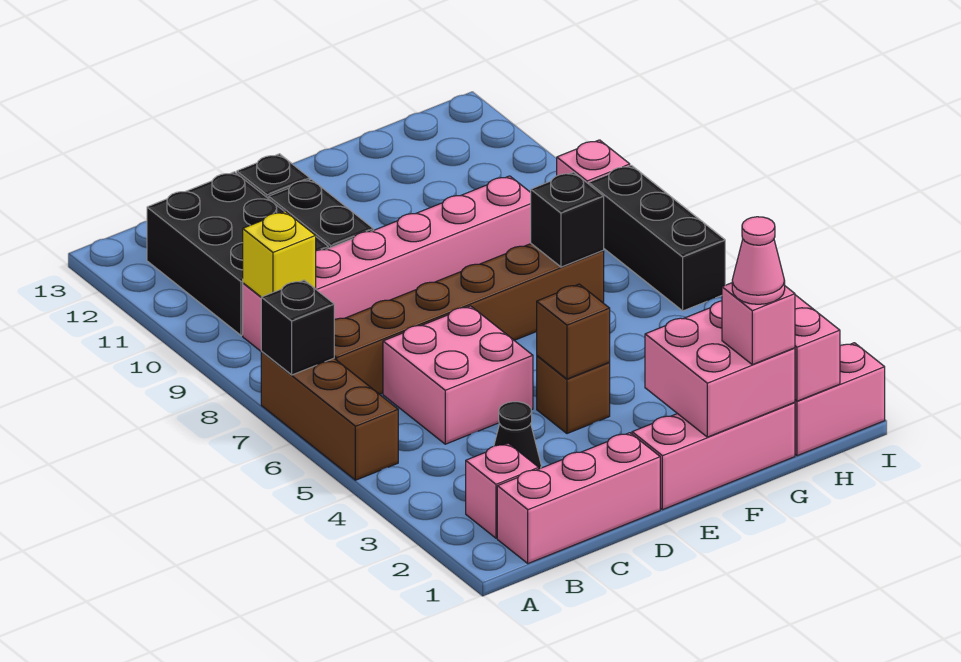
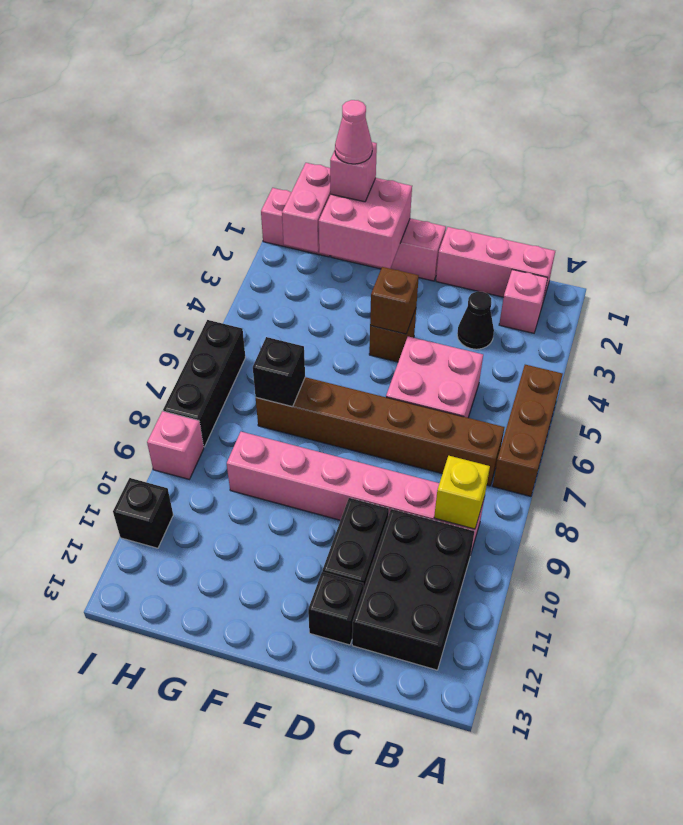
black brick A7 level 2 -> black brick I11 level 1

